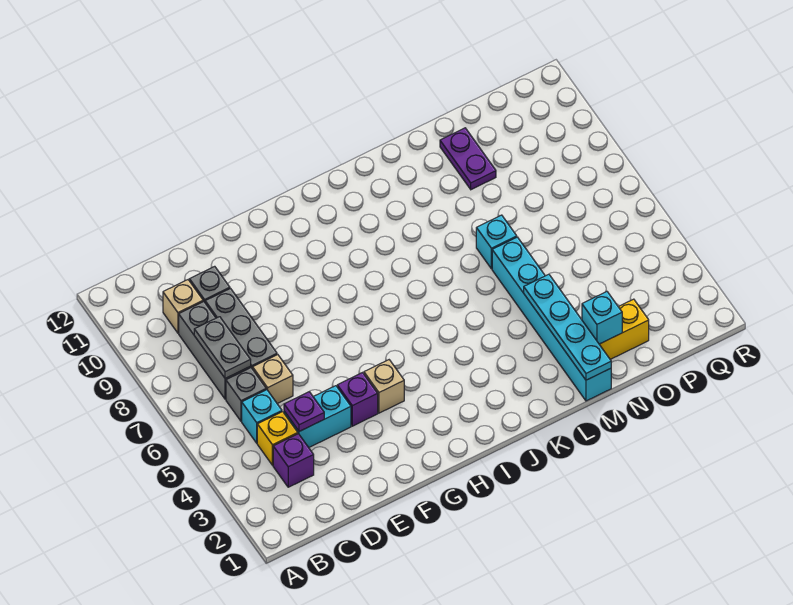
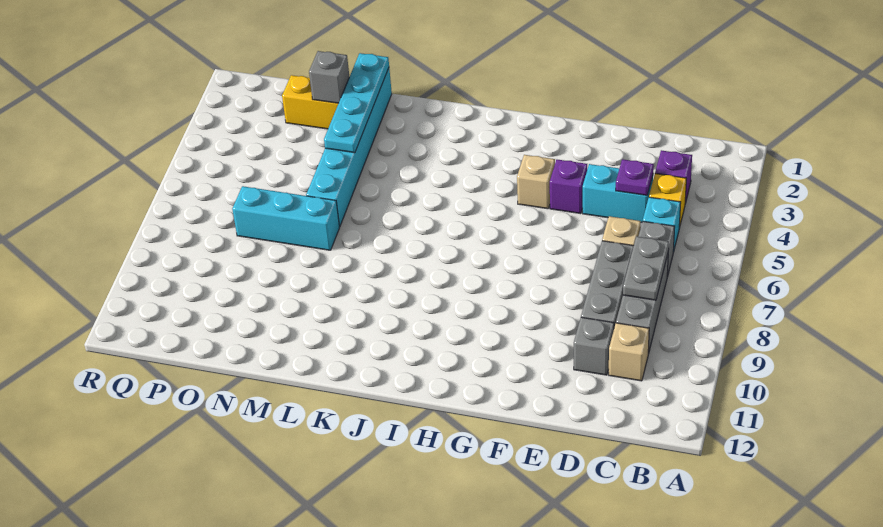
cyan brick M7 level 1 -> cyan brick M7:O7 level 1
cyan brick N2 level 2 -> grey brick N2 level 2
purple plate N10:N11 level 1 -> none

